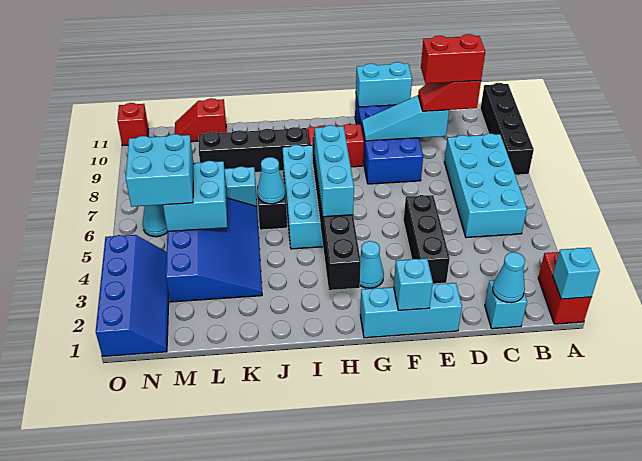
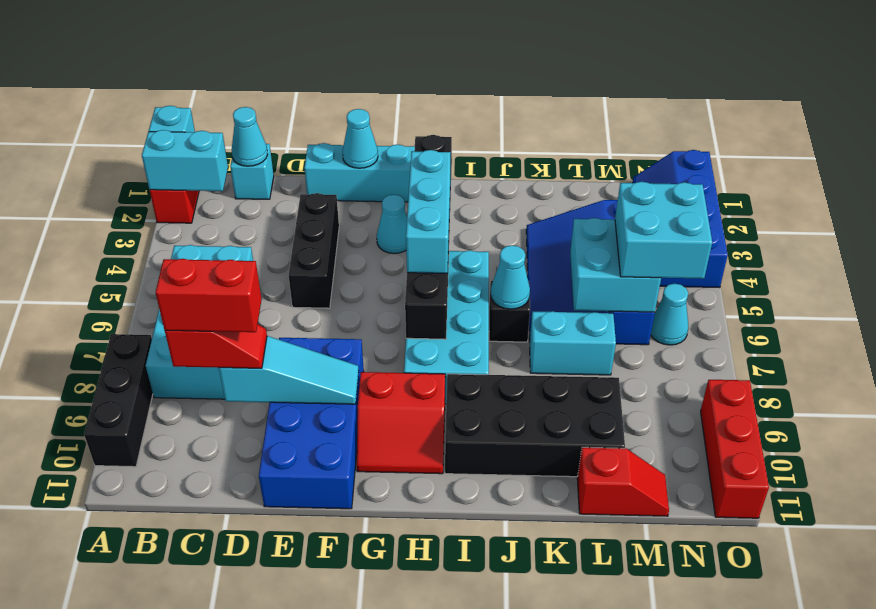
black brick A8:A11 level 1 -> black brick A8:A10 level 1
cyan brick E11:F11 level 2 -> cyan brick A2:B2 level 2
cyan brick F1 level 2 -> cyan cone F1 level 2
black brick I9:L9 level 1 -> black brick I9:L10 level 1
red brick O11 level 1 -> red brick O9:O11 level 1

